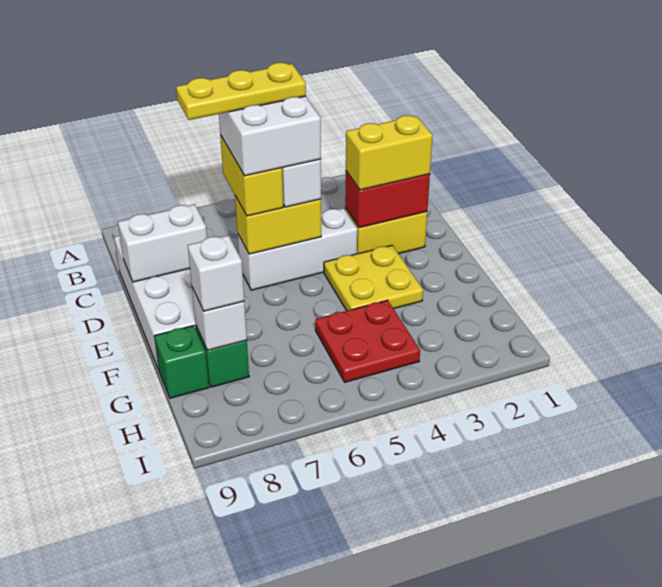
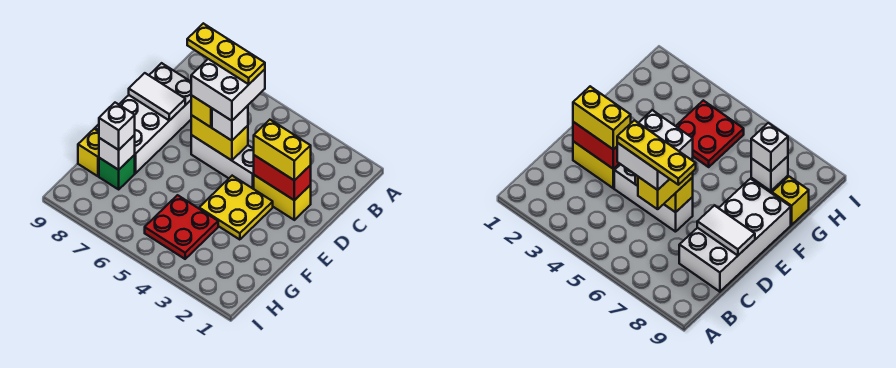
white brick D8:D9 level 2 -> white tile D8:D9 level 2
green brick G9 level 1 -> yellow brick G9 level 1

